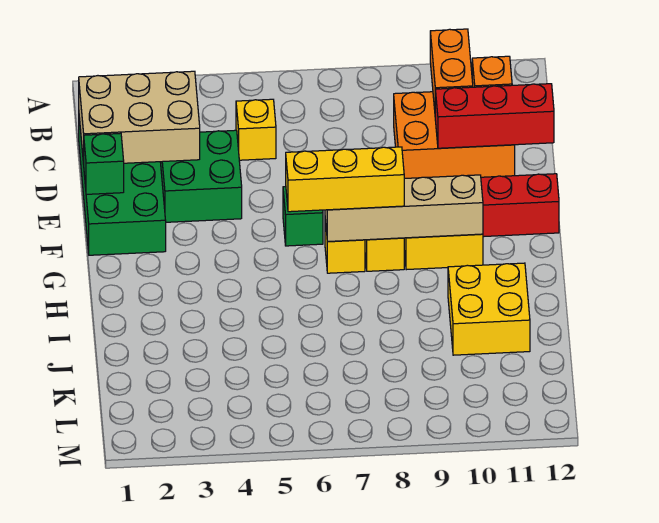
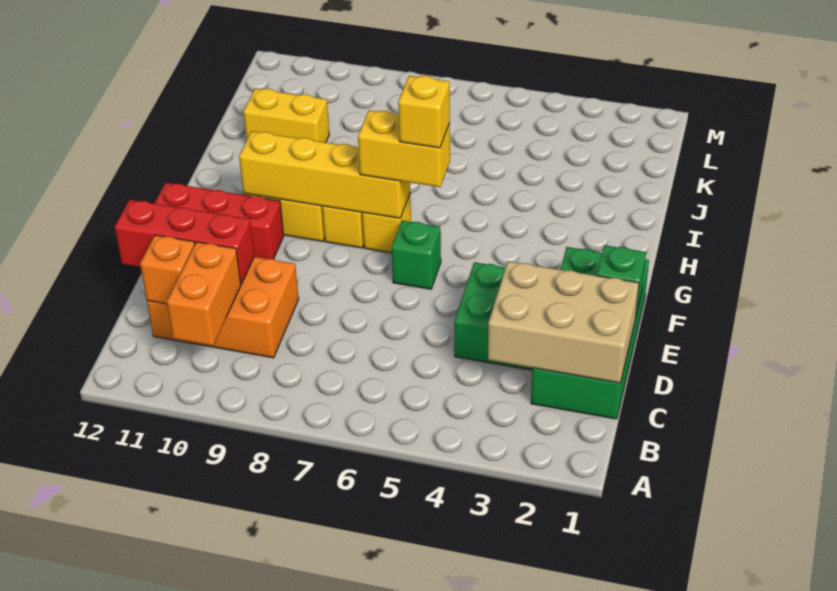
yellow brick C5 level 1 -> yellow brick G6 level 4
yellow brick G6:G8 level 3 -> yellow brick G6:G7 level 3
tan brick G7:G10 level 2 -> yellow brick G7:G10 level 2
yellow brick I10:J11 level 1 -> yellow brick J10:J11 level 1

